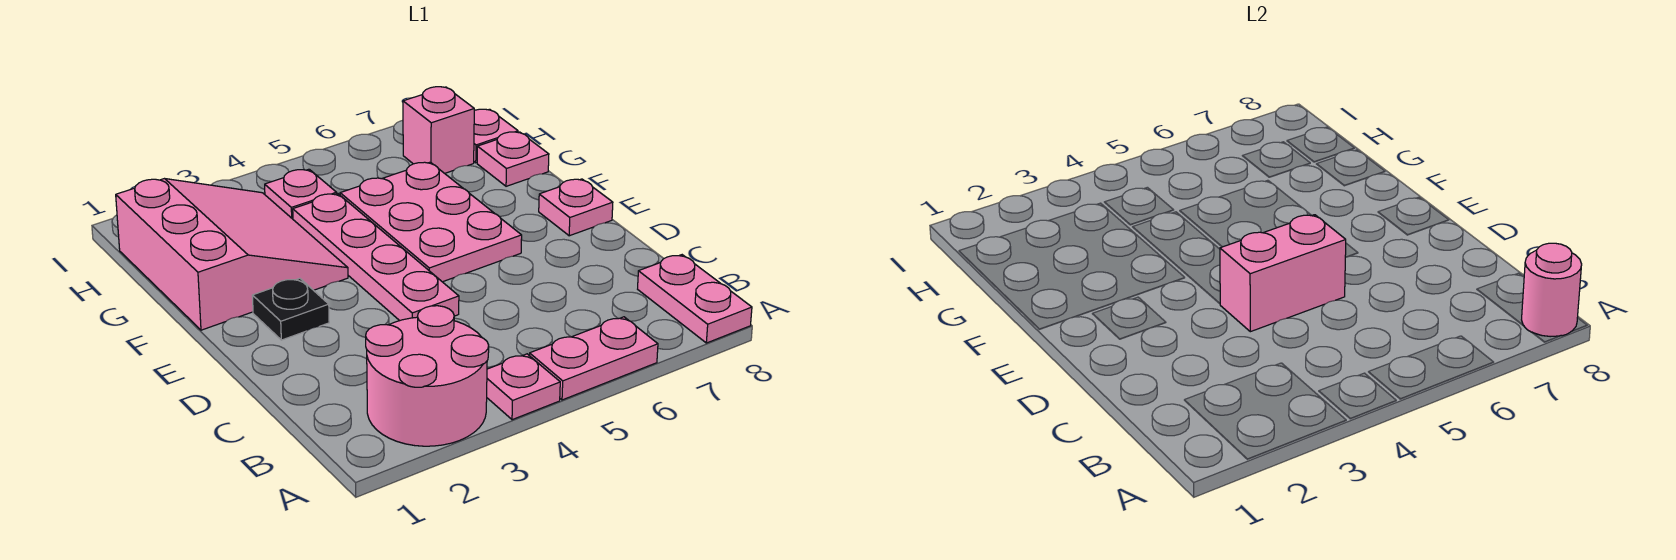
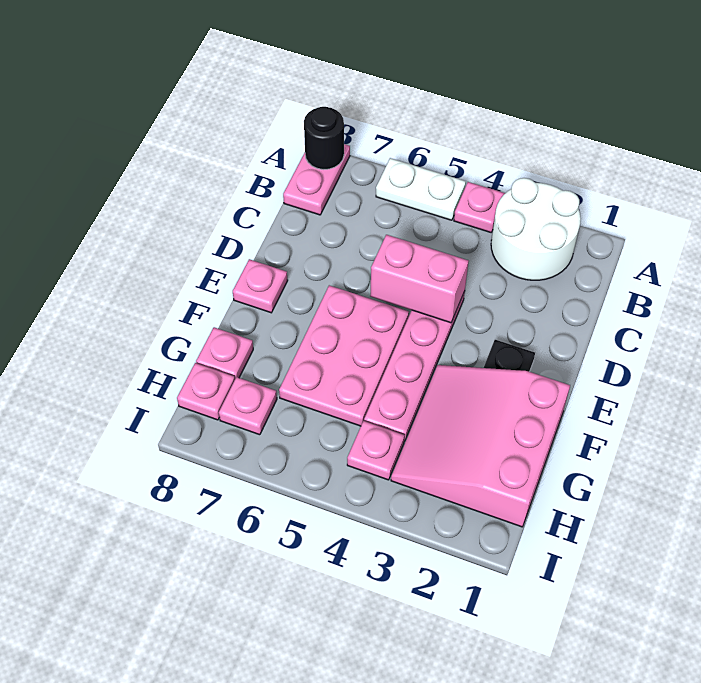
pink round brick A2:B3 level 1 -> white round brick A2:B3 level 1
pink plate A5:A6 level 1 -> white plate A5:A6 level 1
pink round brick A8 level 2 -> black round brick A8 level 2
pink brick H7 level 1 -> pink plate H7 level 1

